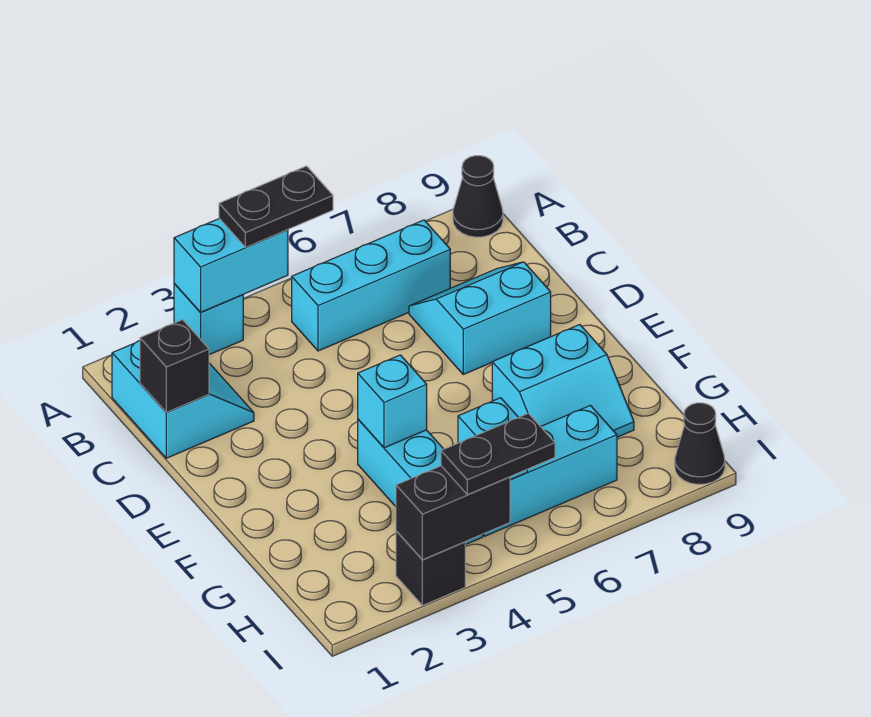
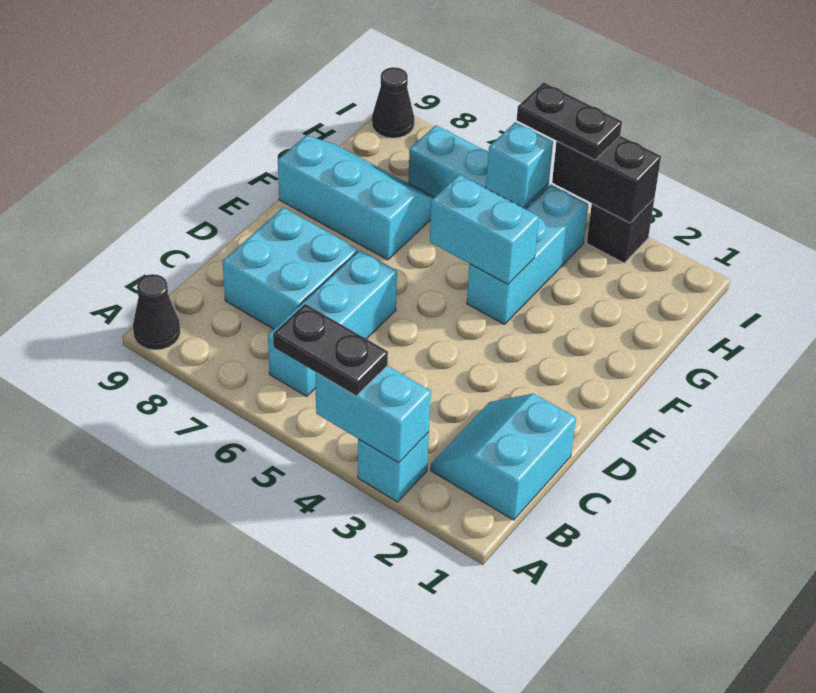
cyan brick B5:B7 level 1 -> cyan brick B6:D6 level 1
black brick C1 level 2 -> none
cyan slope C7:D8 level 1 top D -> cyan brick C7:D8 level 1
cyan brick F4 level 2 -> cyan brick F4:F5 level 2
cyan slope F7:G8 level 1 top F -> cyan slope F7:G9 level 1 top F

